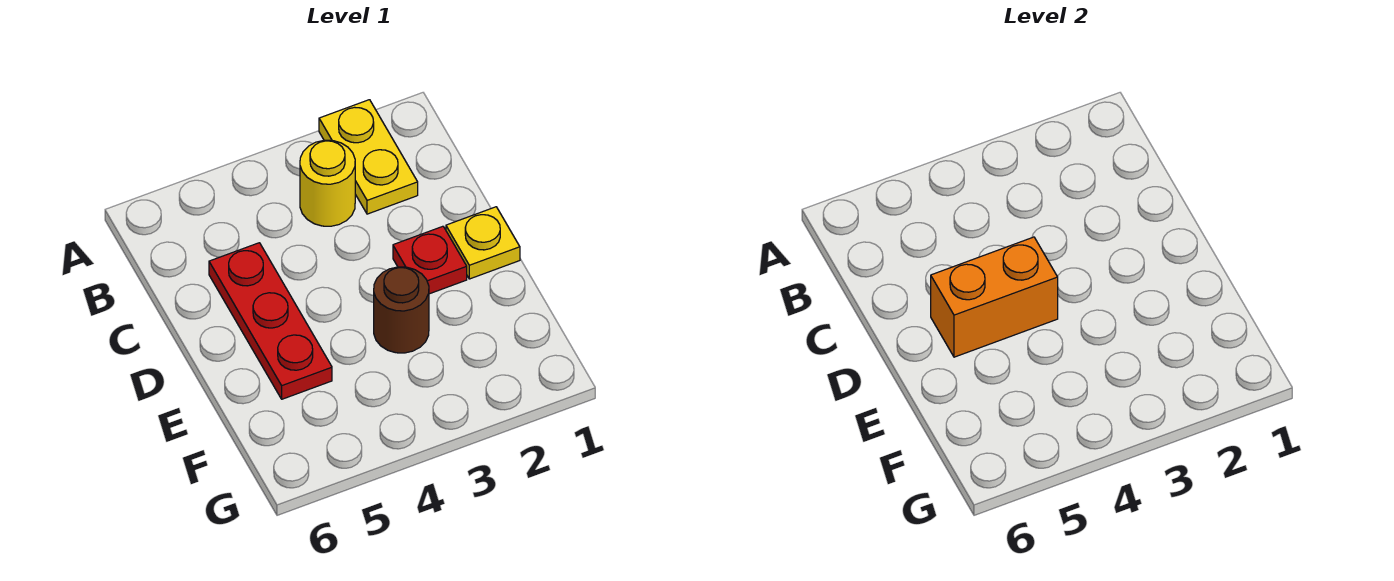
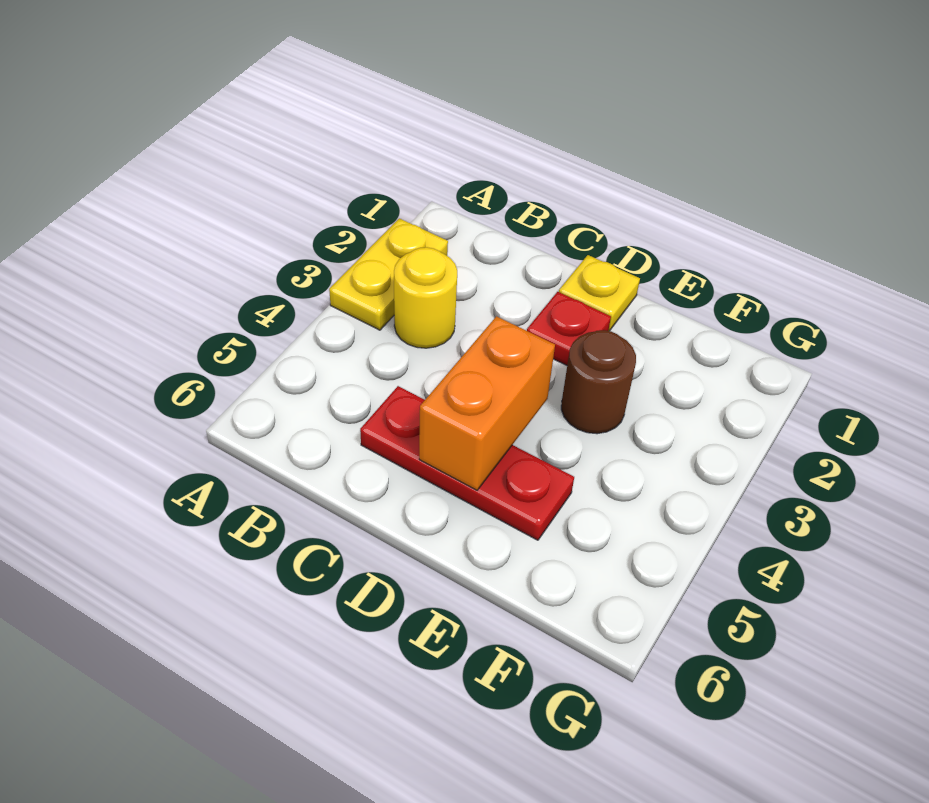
yellow plate A2:B2 level 1 -> yellow plate A2:A3 level 1

